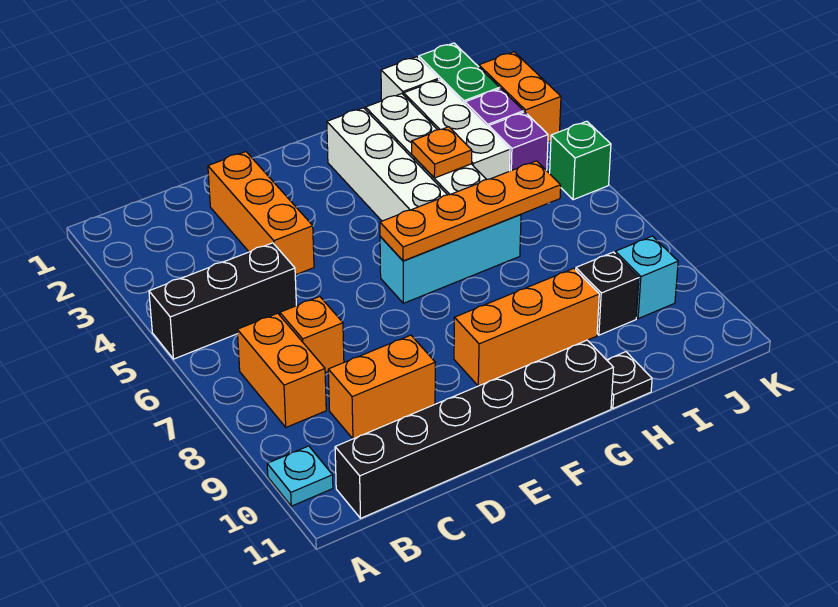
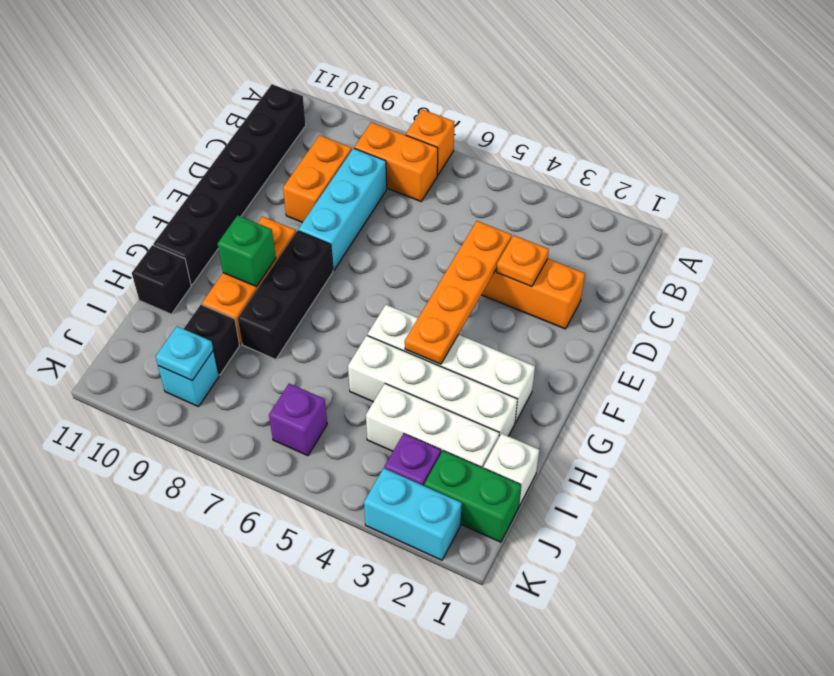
black brick A5:C5 level 1 -> black brick F8:H8 level 1
cyan plate A10 level 1 -> cyan plate J9 level 2
orange brick C7 level 1 -> orange brick A7 level 1
cyan brick F6:H6 level 1 -> cyan brick C8:E8 level 1
orange plate F6:I6 level 2 -> orange plate D4:G4 level 2
orange plate H4 level 2 -> orange plate D3 level 2
black plate H11 level 1 -> black brick H11 level 1
purple brick J4 level 1 -> purple brick J6 level 1
orange brick K2:K3 level 1 -> cyan brick K2:K3 level 1
green brick K5 level 1 -> green brick G9 level 2

